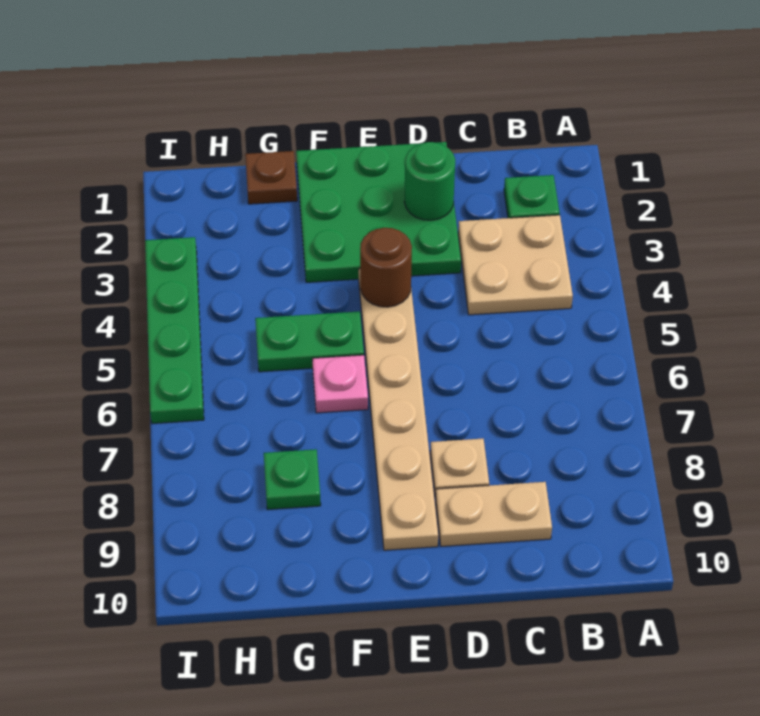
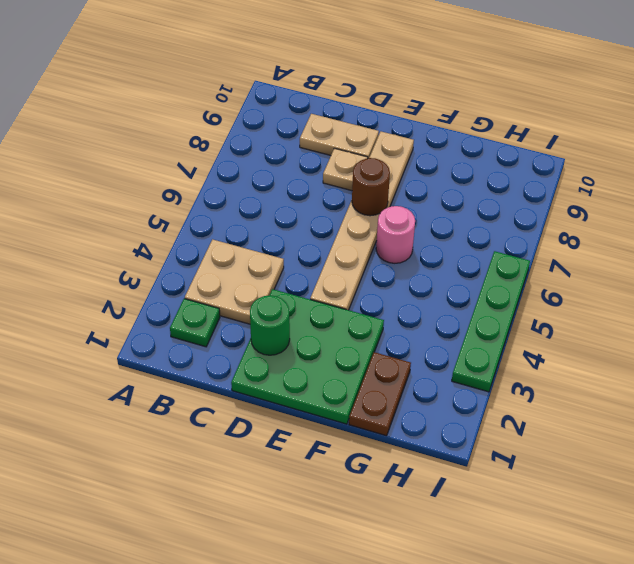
brown round brick E4 level 2 -> brown round brick E7 level 2
green plate F5:G5 level 1 -> none
pink plate F6 level 1 -> pink round brick F6 level 1
brown plate G1 level 1 -> brown plate G1:G2 level 1
green plate G8 level 1 -> none

